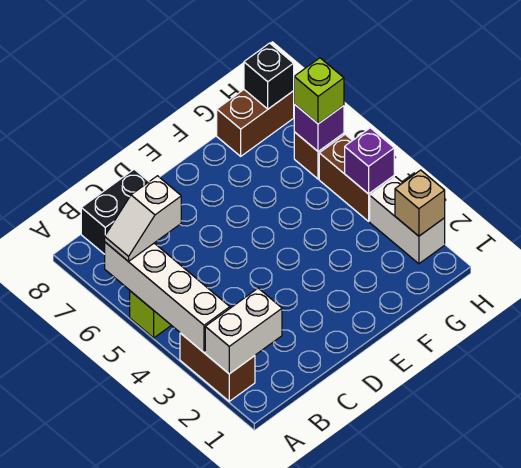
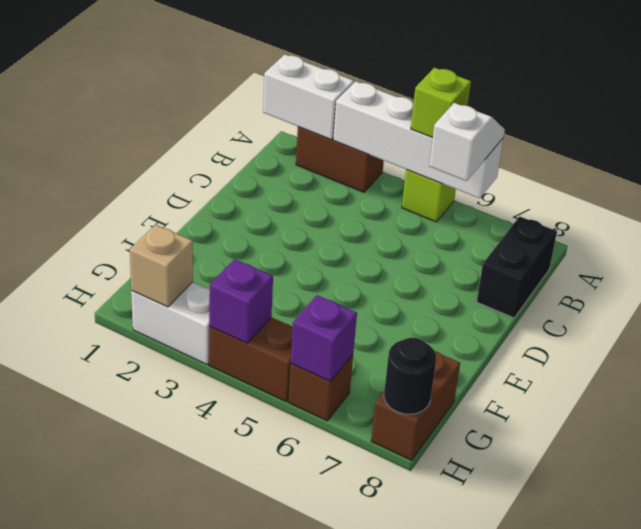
white brick A2:B2 level 2 -> white brick A1:A2 level 2
lime brick H6 level 3 -> lime brick A5 level 3
black brick H8 level 2 -> black round brick H8 level 2

